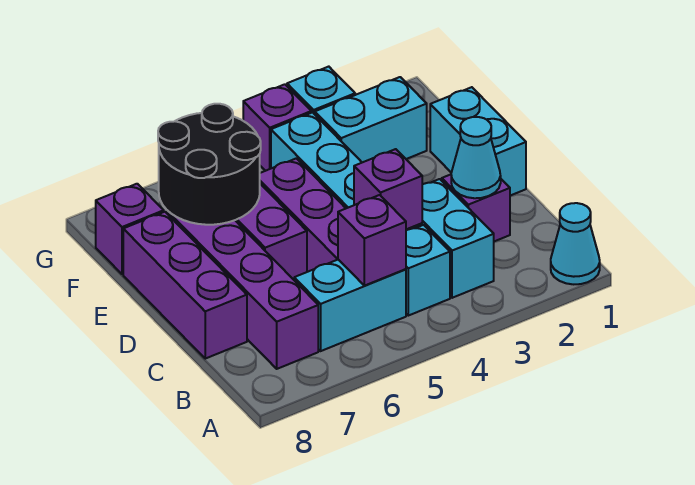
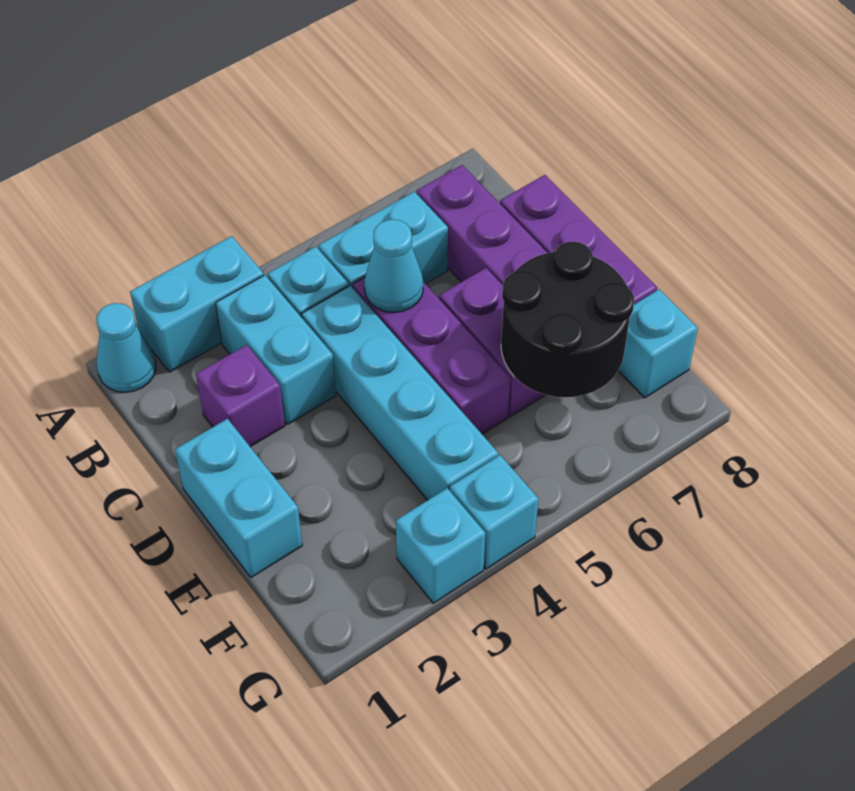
purple brick B5 level 2 -> none
cyan cone C2 level 2 -> cyan cone C5 level 2
purple brick C4 level 2 -> none
cyan brick F2:F3 level 1 -> cyan brick A2:A3 level 1
purple brick F8 level 1 -> cyan brick F8 level 1
purple brick G4 level 1 -> cyan brick G4 level 1

